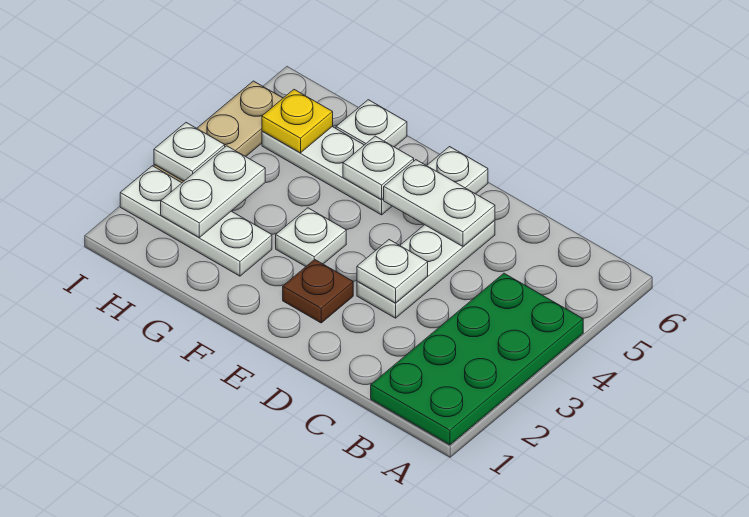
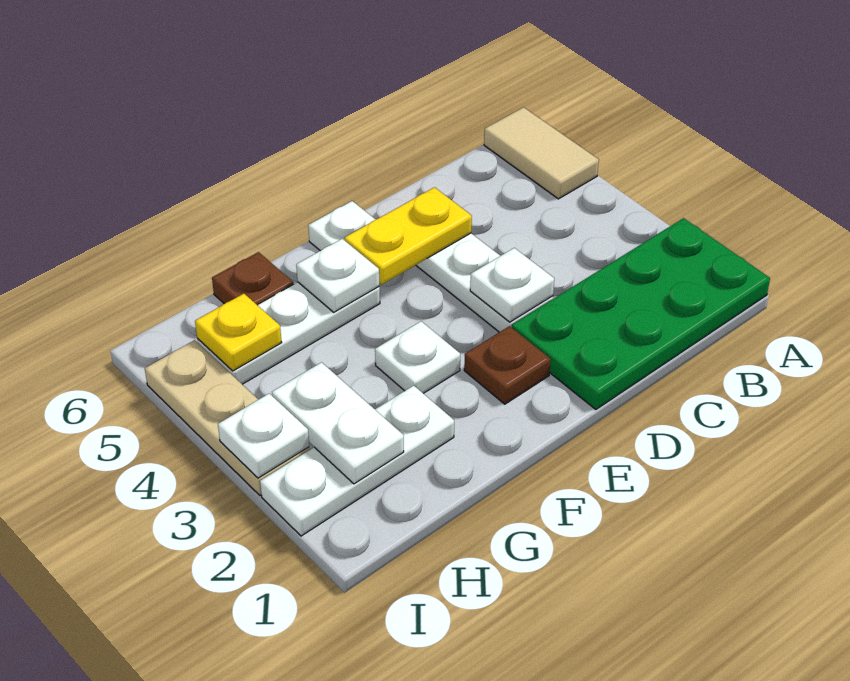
green plate A1:B4 level 1 -> green plate A1:D2 level 1
none -> tan tile A5:A6 level 1
white plate D5:E5 level 2 -> yellow plate D5:E5 level 2
white plate G6 level 1 -> brown plate G6 level 1

